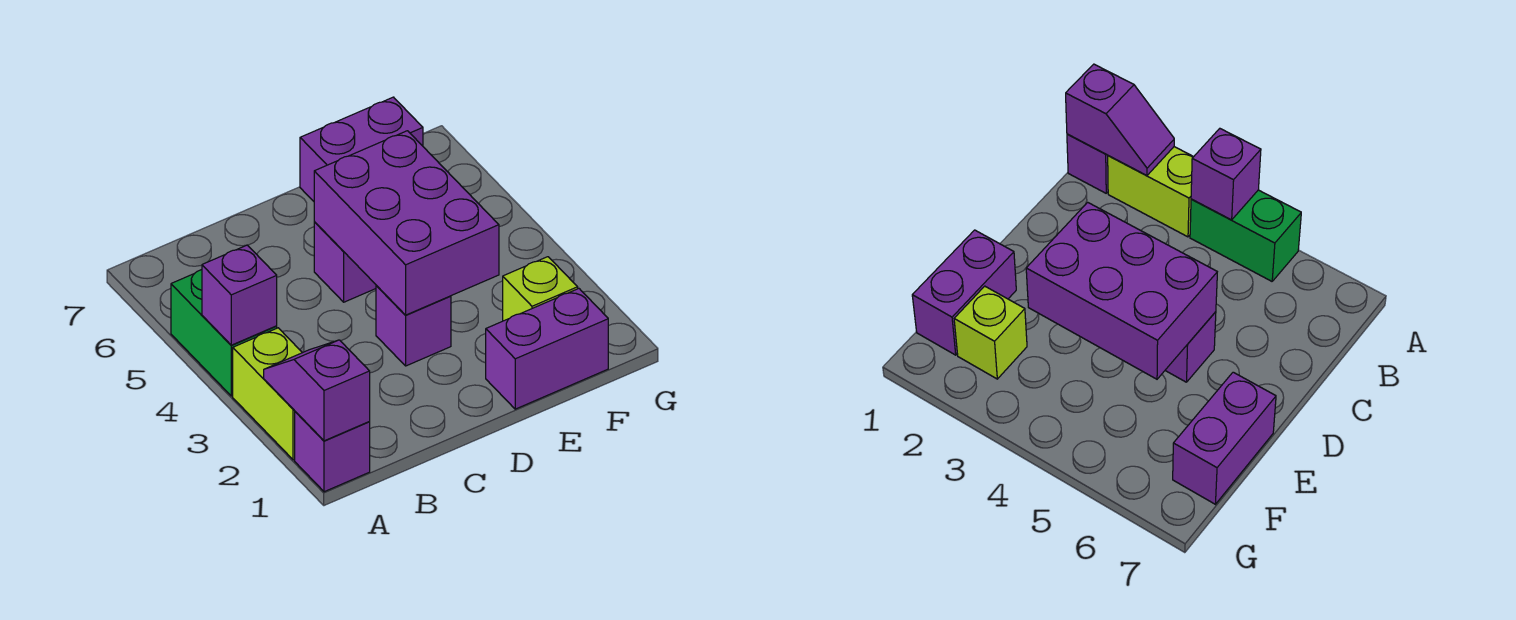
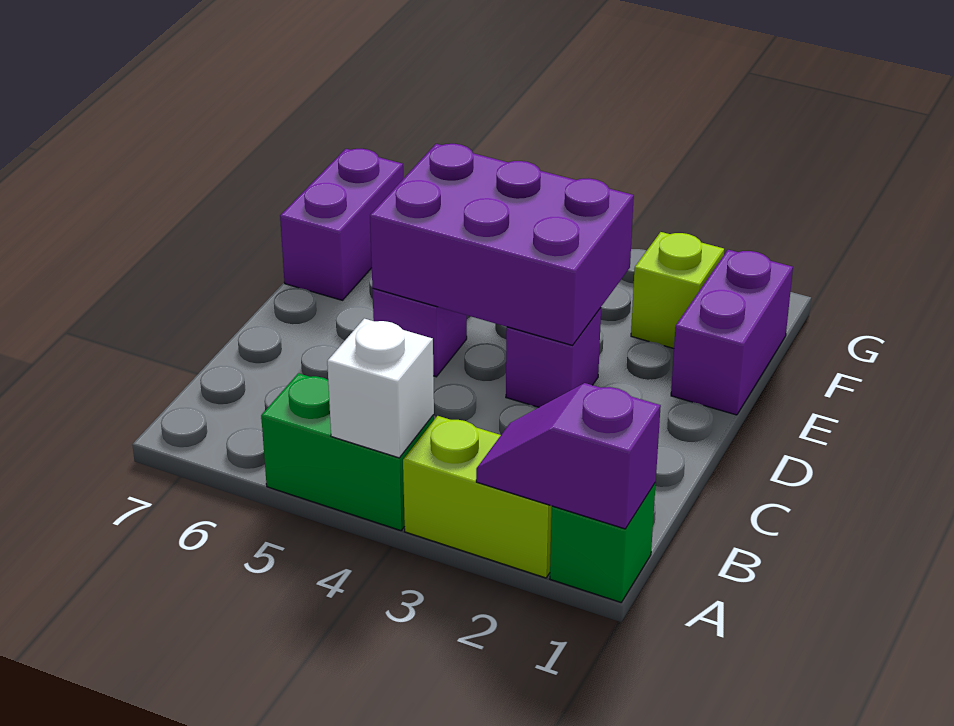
purple brick A1 level 1 -> green brick A1 level 1
purple brick A4 level 2 -> white brick A4 level 2

